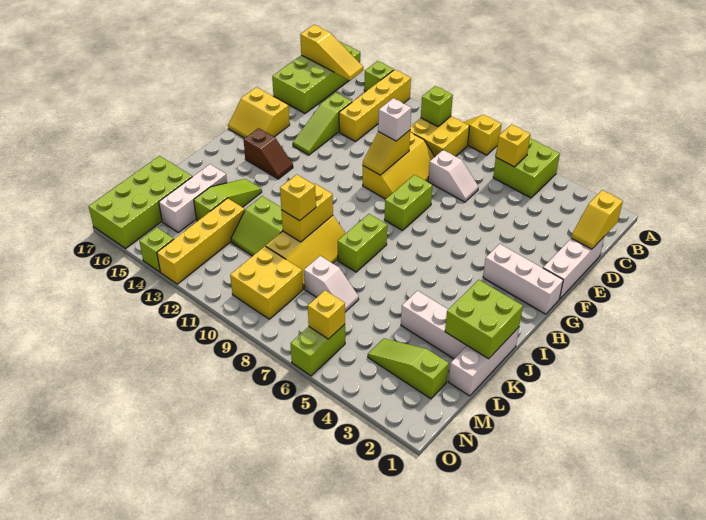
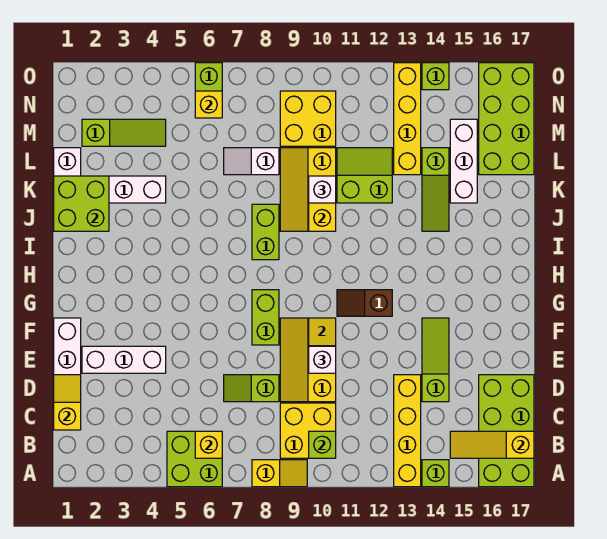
white slope D7:D8 level 1 top 8 -> lime slope D7:D8 level 1 top 8
yellow slope F16:G17 level 1 top F -> none
white brick G1:G3 level 1 -> white brick E2:E4 level 1
brown slope H14:H15 level 1 top 15 -> brown slope G11:G12 level 1 top 12
yellow brick K10 level 3 -> white brick K10 level 3

